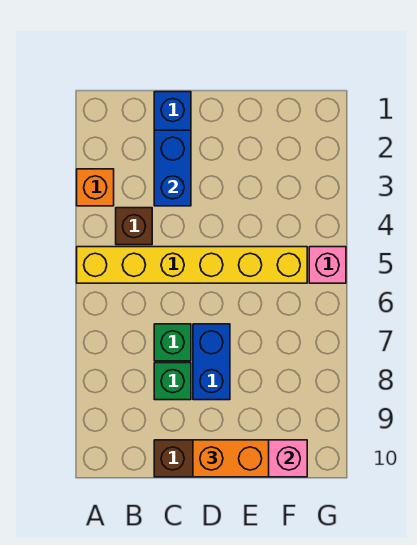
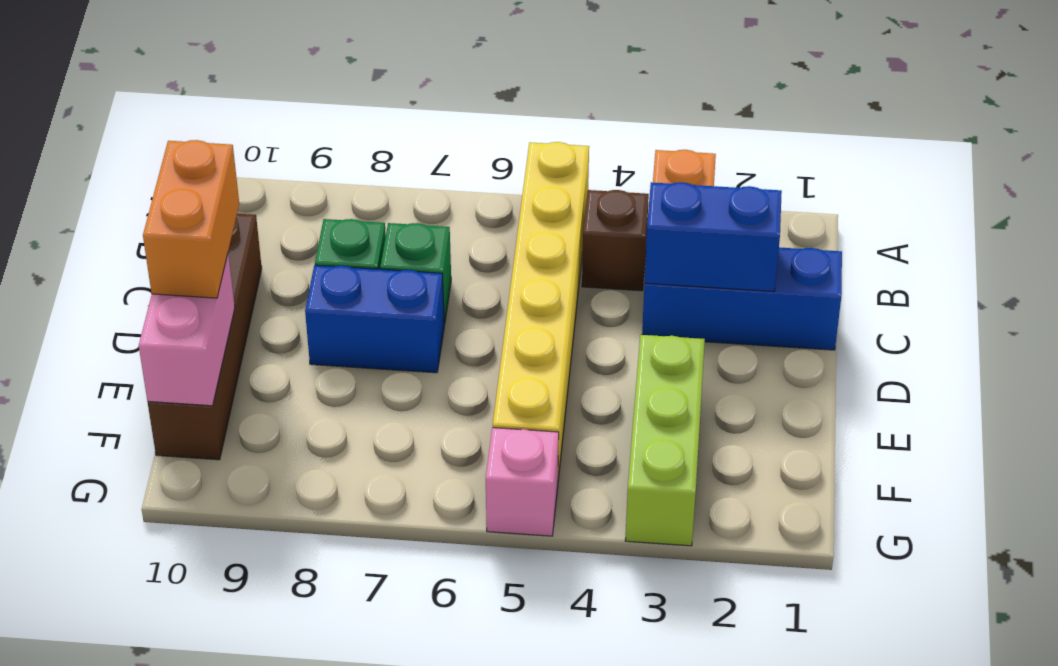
none -> lime brick E3:G3 level 1

